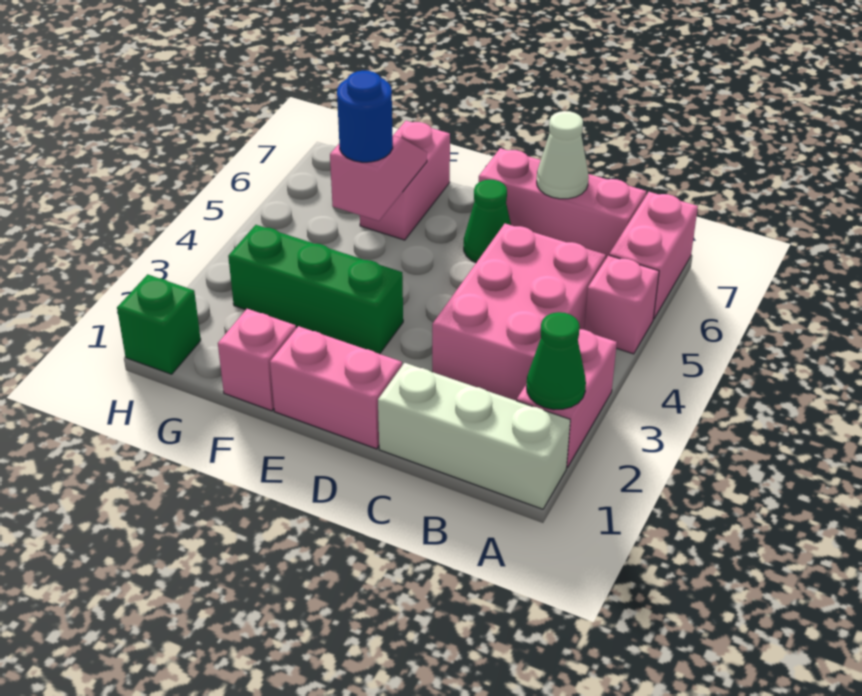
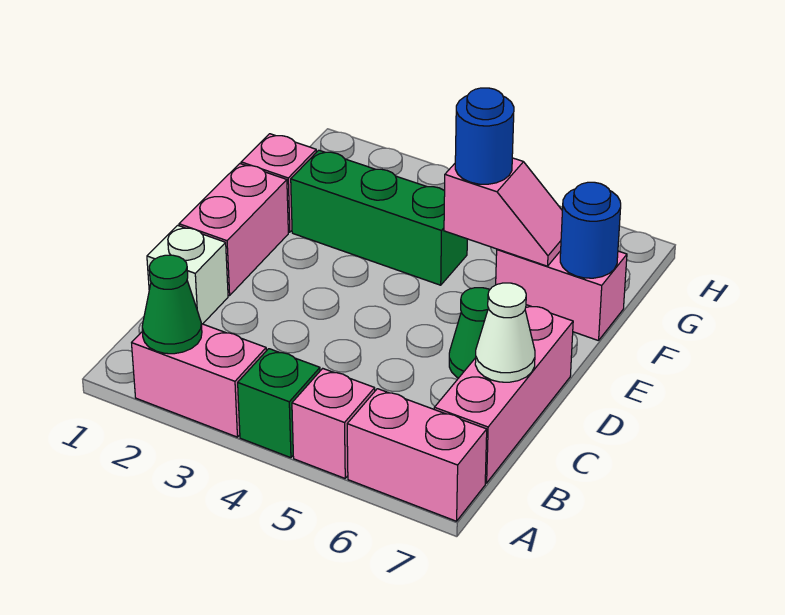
white brick A1:C1 level 1 -> white brick C1 level 1
pink brick B3:C5 level 1 -> none
green brick E3:G3 level 1 -> green brick F2:F4 level 1
none -> blue round brick F7 level 2
green brick H1 level 1 -> green brick A4 level 1

